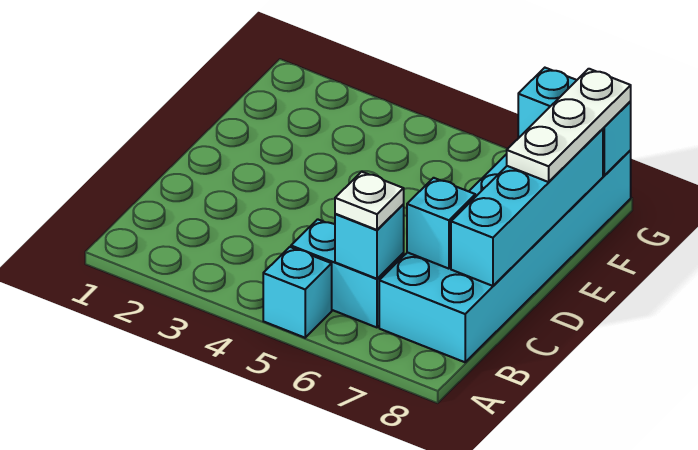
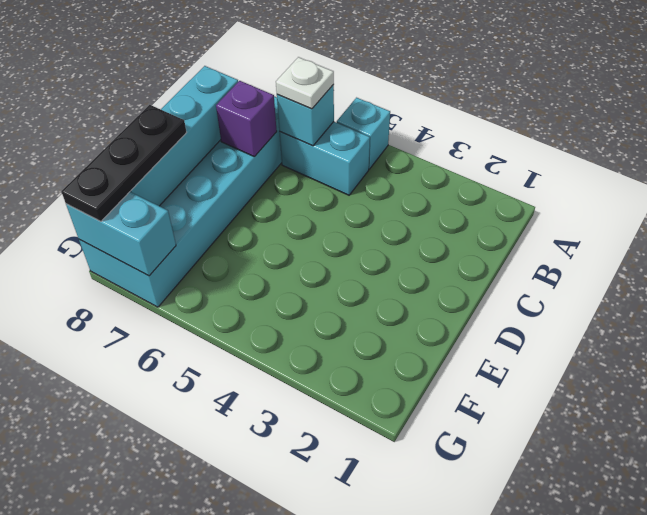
cyan brick C7 level 2 -> purple brick C7 level 2
white plate E8:G8 level 3 -> black plate E8:G8 level 3

